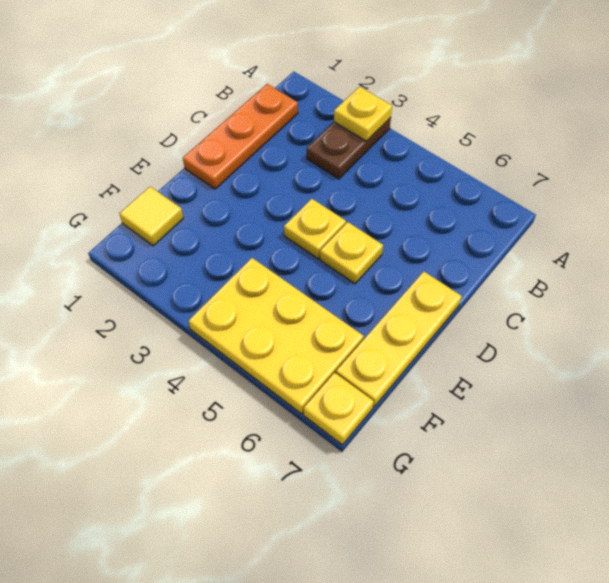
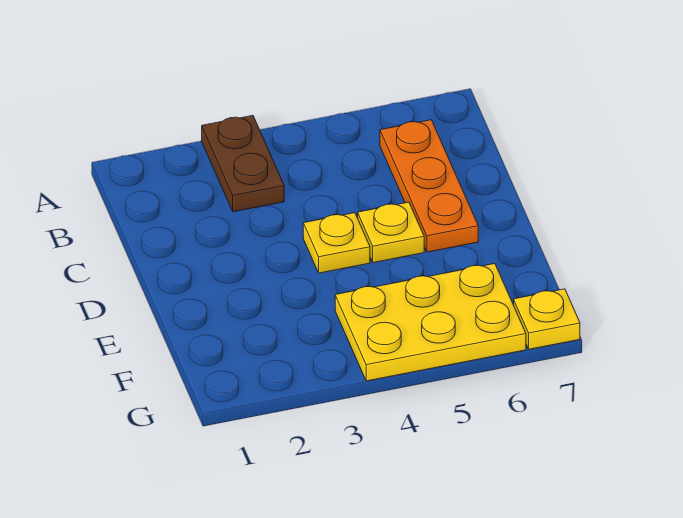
yellow plate A3 level 2 -> none
orange plate B1:D1 level 1 -> orange plate B6:D6 level 1
yellow plate D7:F7 level 1 -> none
yellow tile F1 level 1 -> none

